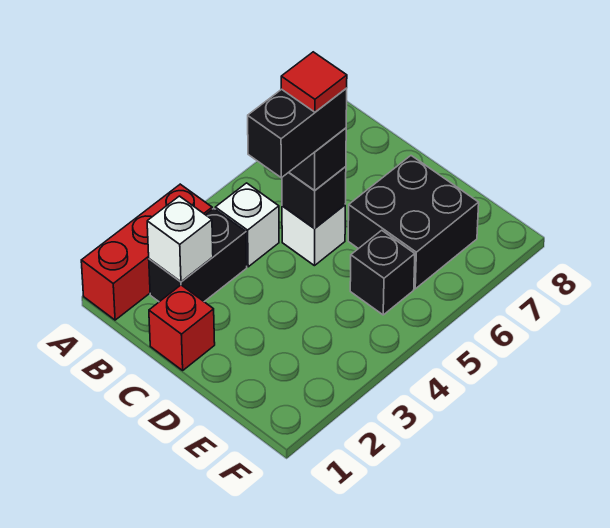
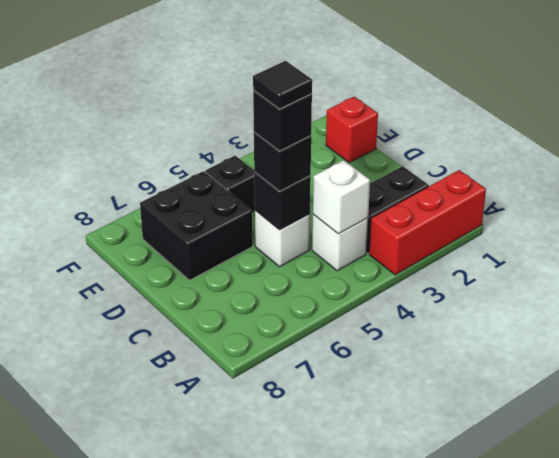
white brick B2 level 2 -> white brick B4 level 2
red brick C1 level 1 -> red brick E1 level 1
black brick C4:C5 level 4 -> black brick C5 level 4
red tile C5 level 5 -> black tile C5 level 5

